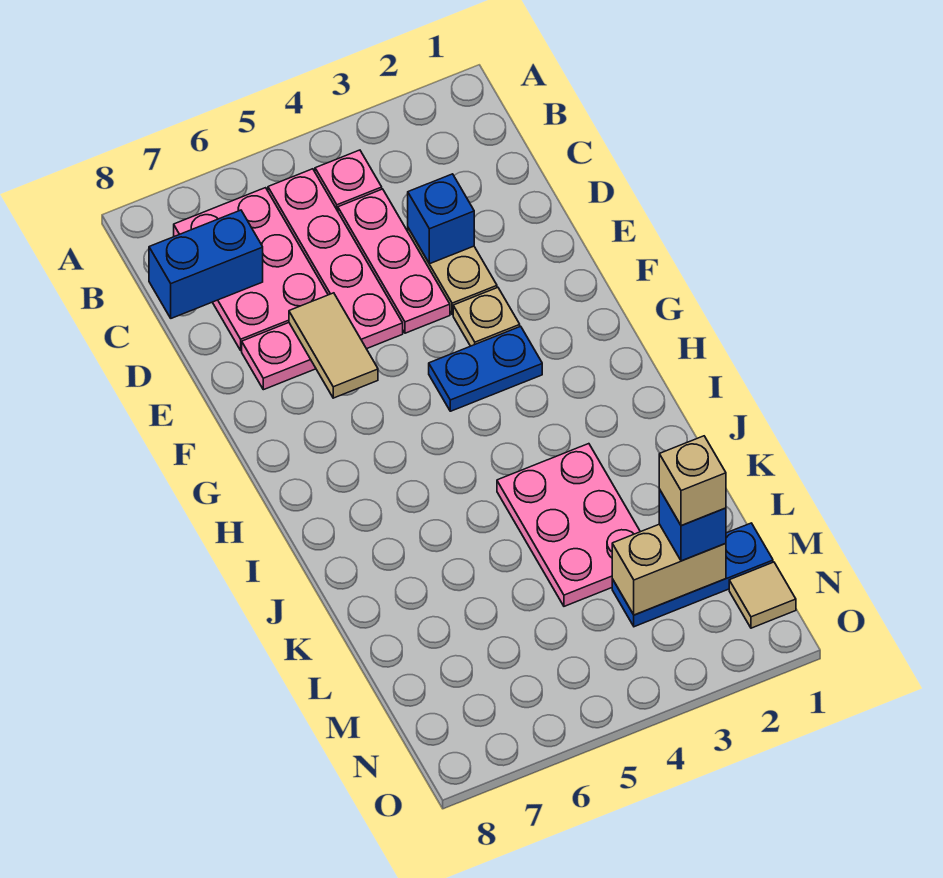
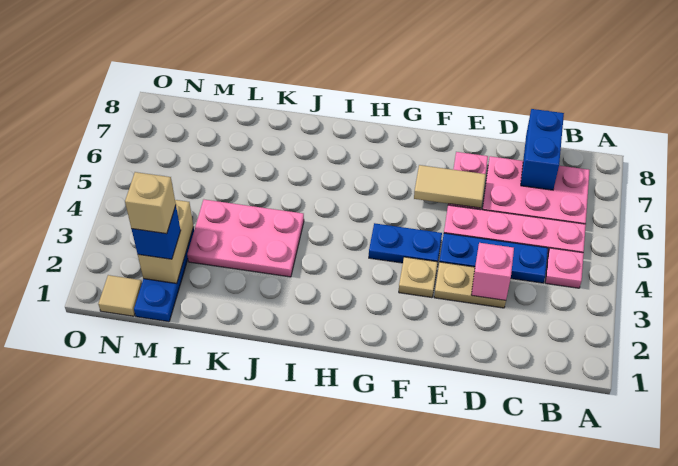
pink plate C4:E4 level 1 -> blue plate C4:E4 level 1
blue brick D3 level 2 -> pink brick D3 level 2
blue plate G3:G4 level 1 -> blue plate F4:G4 level 1

